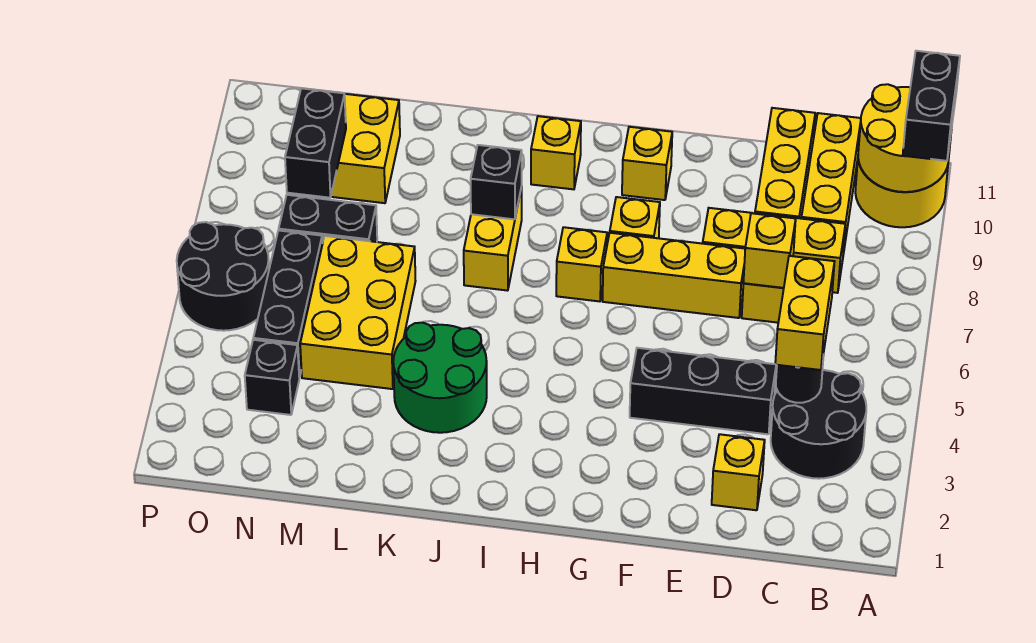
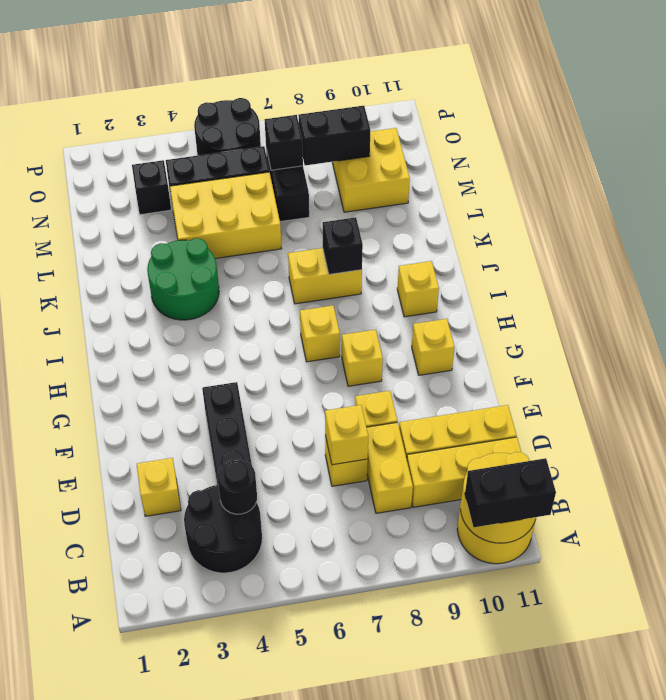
yellow brick C4:C5 level 3 -> none
yellow brick E7:G7 level 1 -> none
none -> black brick N7 level 2

